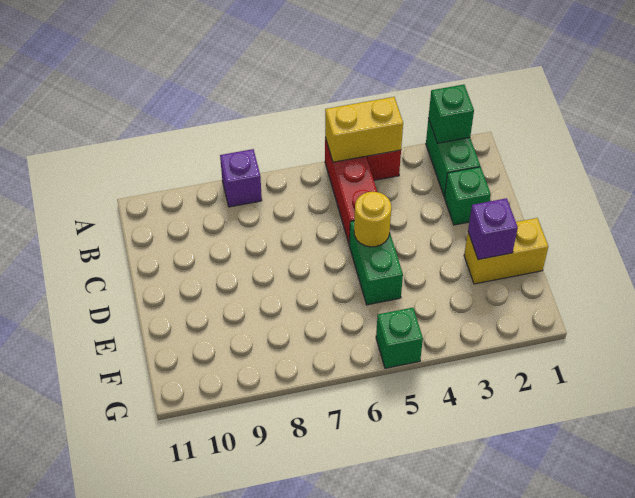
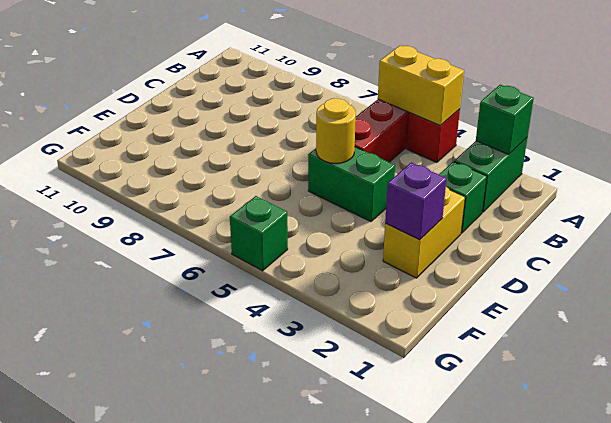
purple brick A8 level 1 -> none
green brick D5:E5 level 1 -> green brick D4:D5 level 1
yellow brick E1:E2 level 1 -> yellow brick D2:E2 level 1

